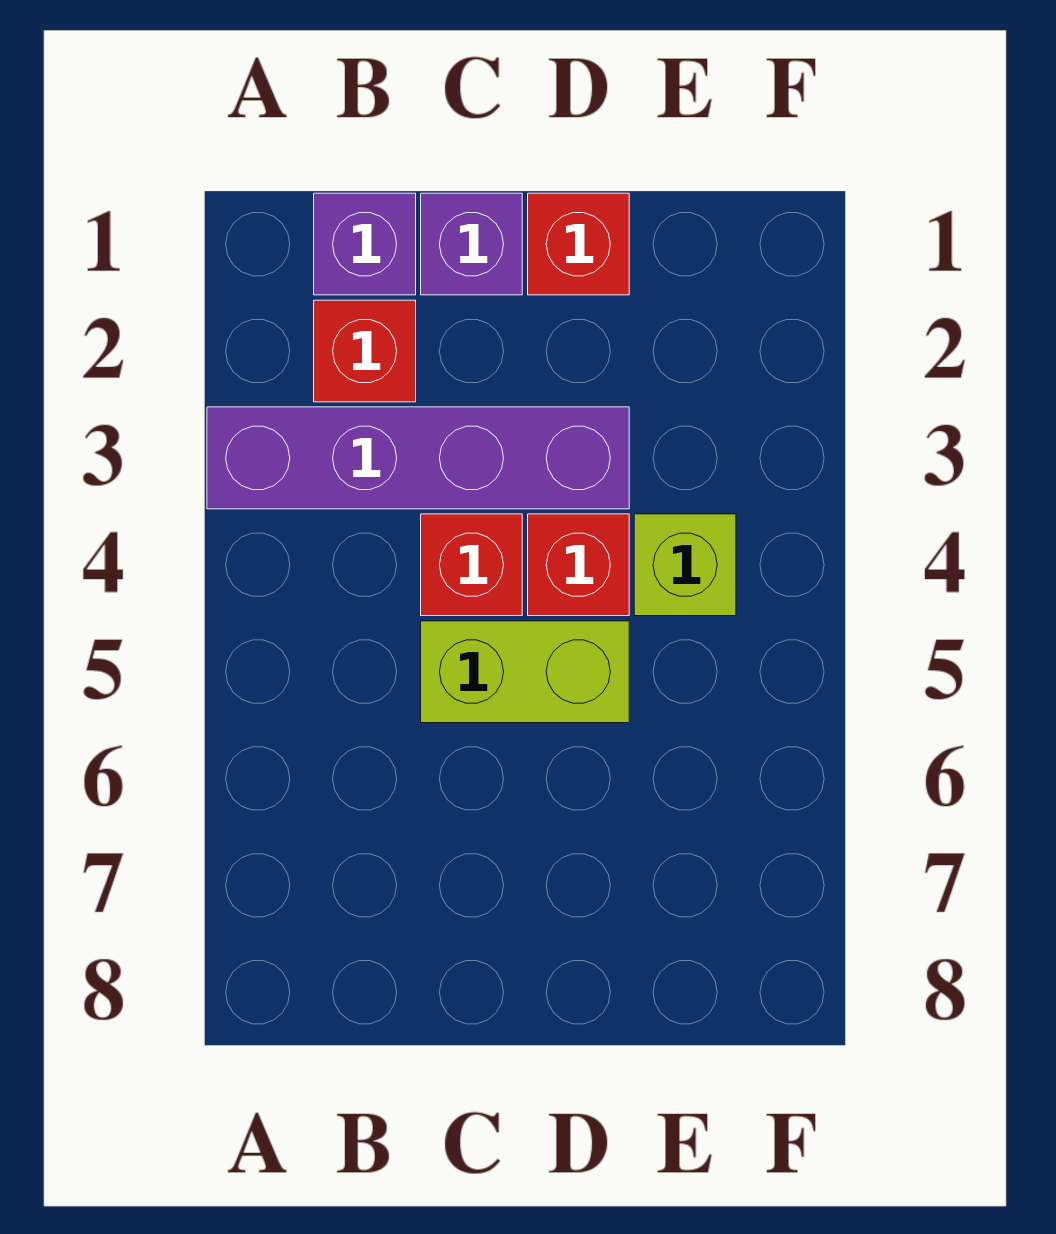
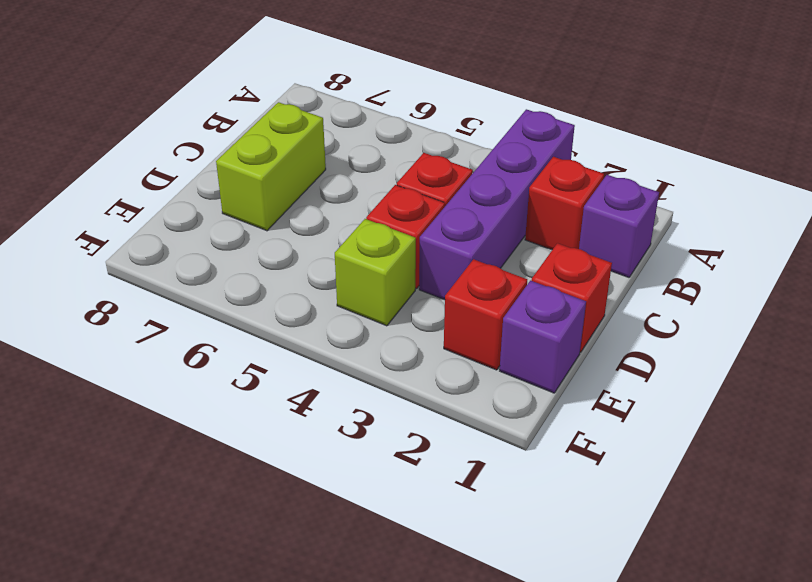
purple brick C1 level 1 -> purple brick E1 level 1
lime brick C5:D5 level 1 -> lime brick C7:D7 level 1
none -> red brick E2 level 1

